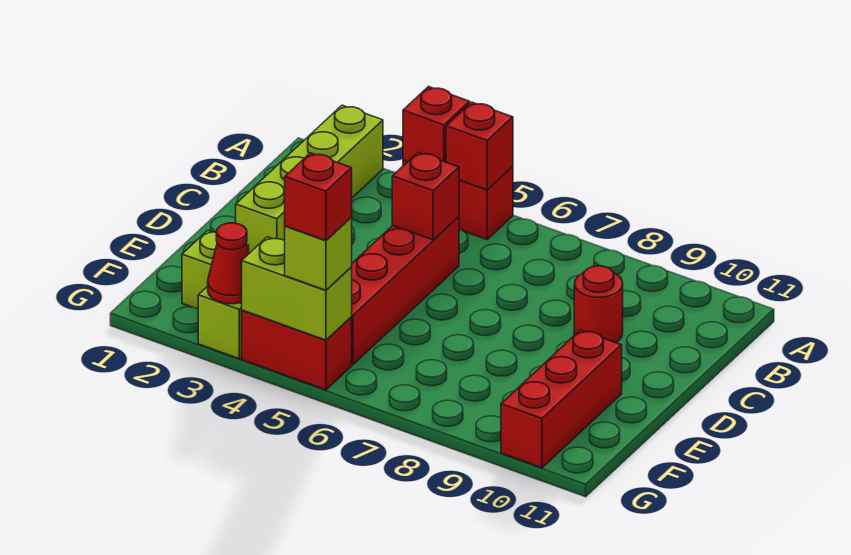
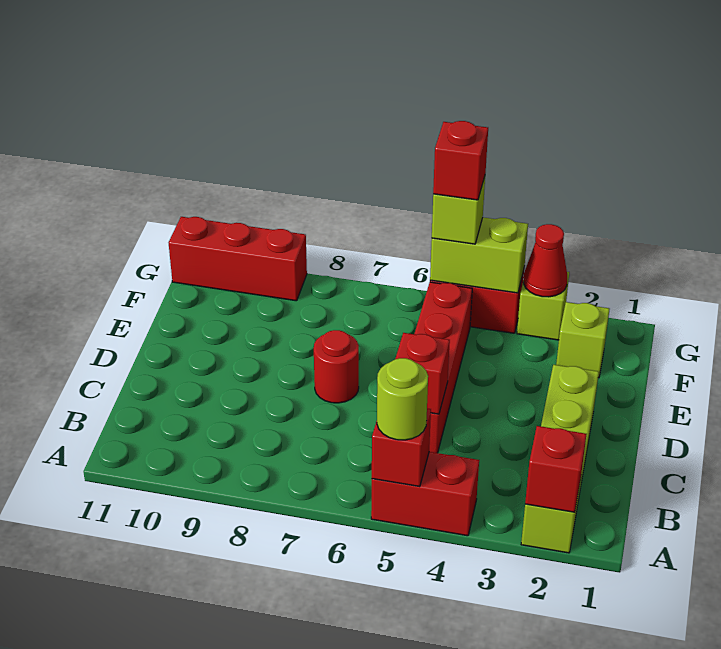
red brick A4 level 2 -> red brick A2 level 2
none -> lime round brick A5 level 3
red round brick C9 level 1 -> red round brick D7 level 1
red brick E10:G10 level 1 -> red brick G9:G11 level 1

